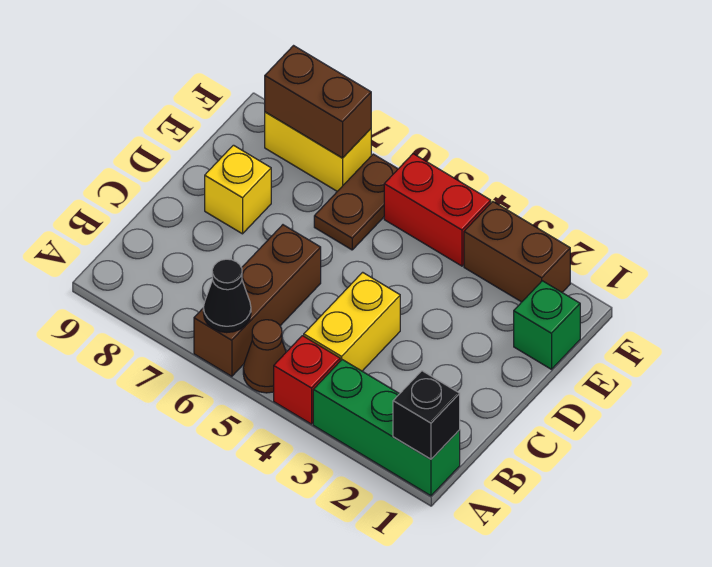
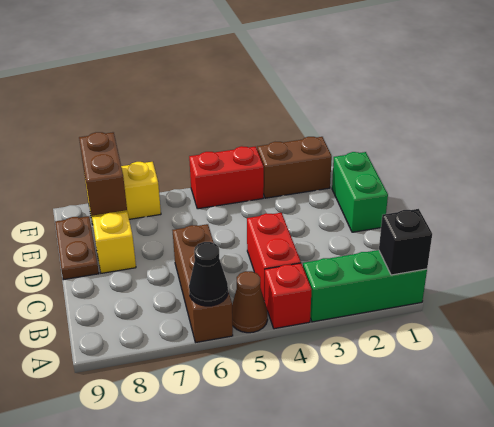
yellow brick B4:C4 level 1 -> red brick B4:C4 level 1
green brick E1 level 1 -> green brick D1:E1 level 1
brown plate E6:F6 level 1 -> brown plate D9:E9 level 1
brown brick F7:F8 level 2 -> brown brick E8:F8 level 2

